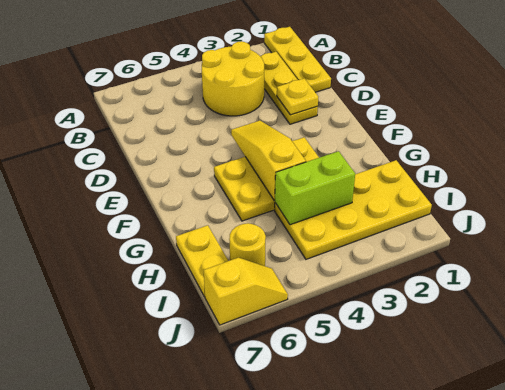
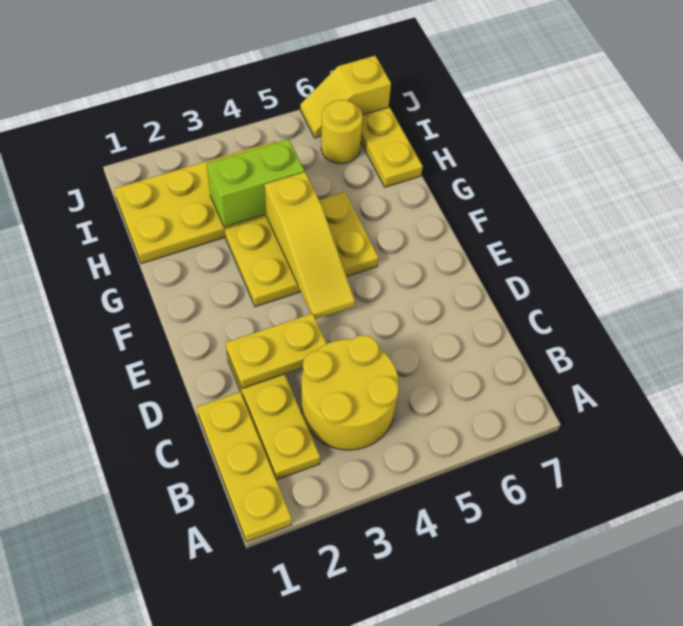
yellow plate D2 level 2 -> yellow plate D2:D3 level 2

